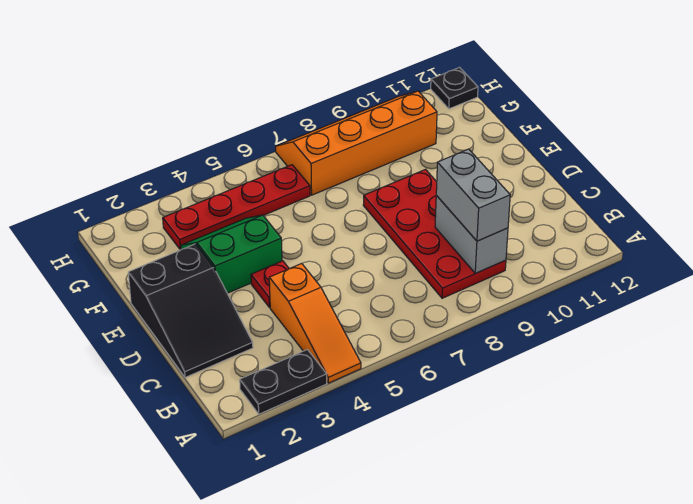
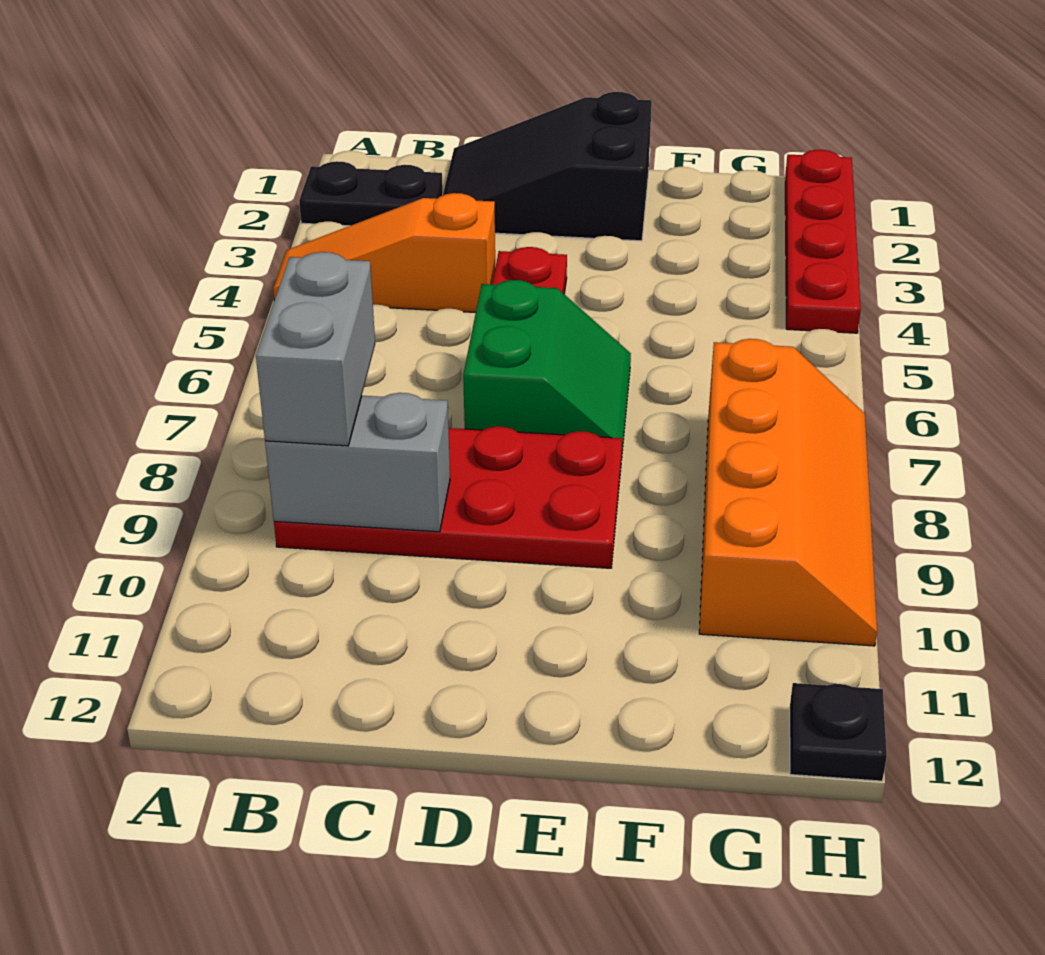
black plate A2:A3 level 1 -> black plate A2:B2 level 1
grey brick B9:C9 level 3 -> grey brick B8:B9 level 3
green slope E3:F4 level 1 top E -> green slope D6:E7 level 1 top D
red plate G3:G6 level 1 -> red plate H1:H4 level 1

